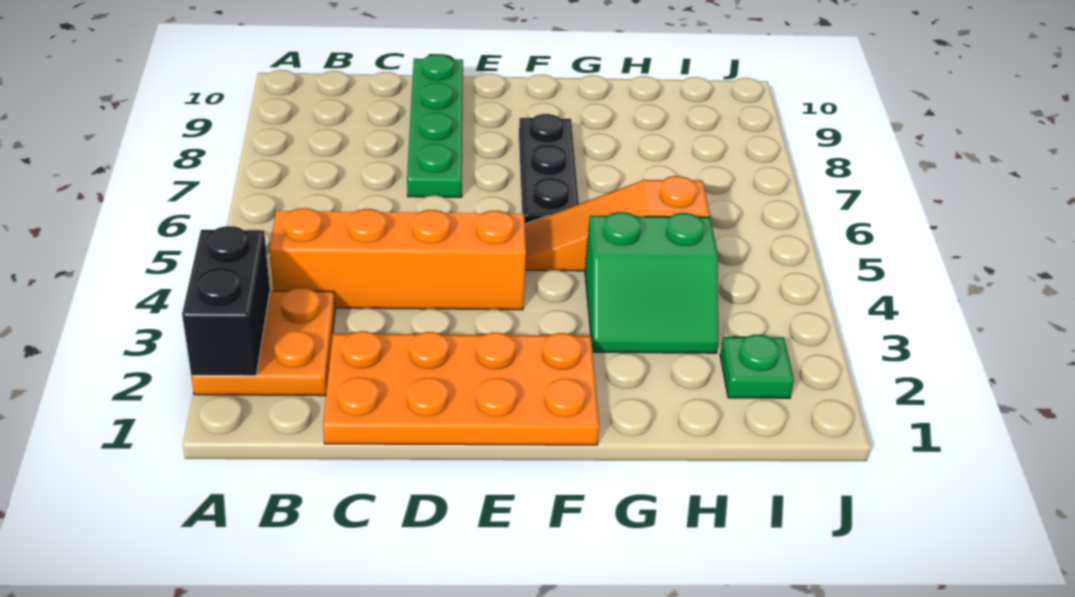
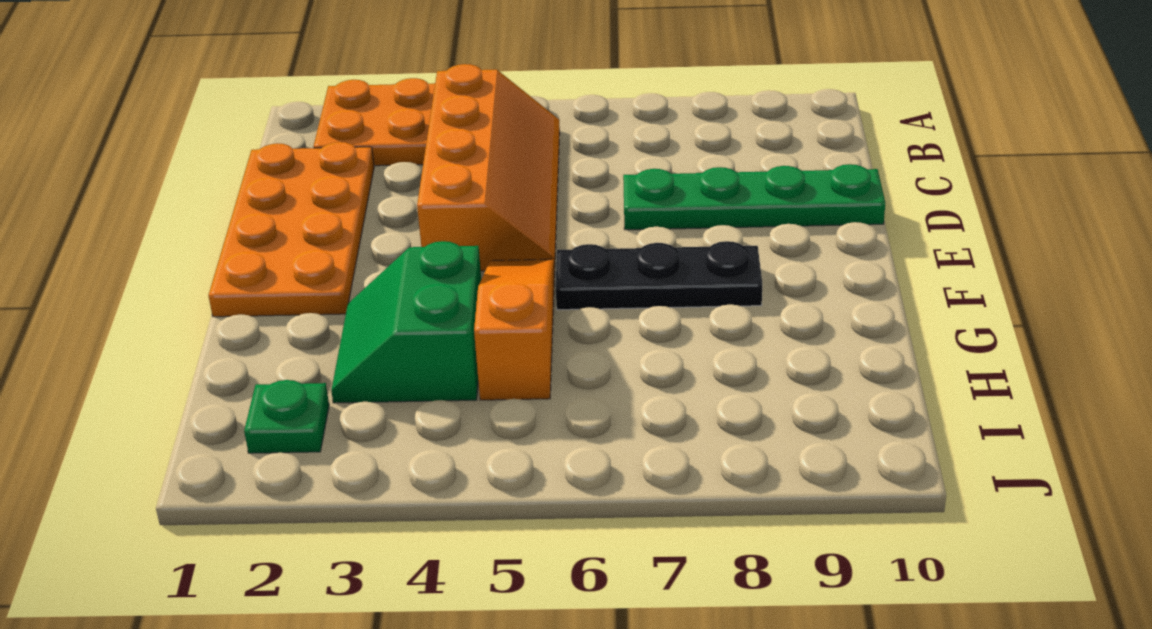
black brick A2:A3 level 2 -> none

